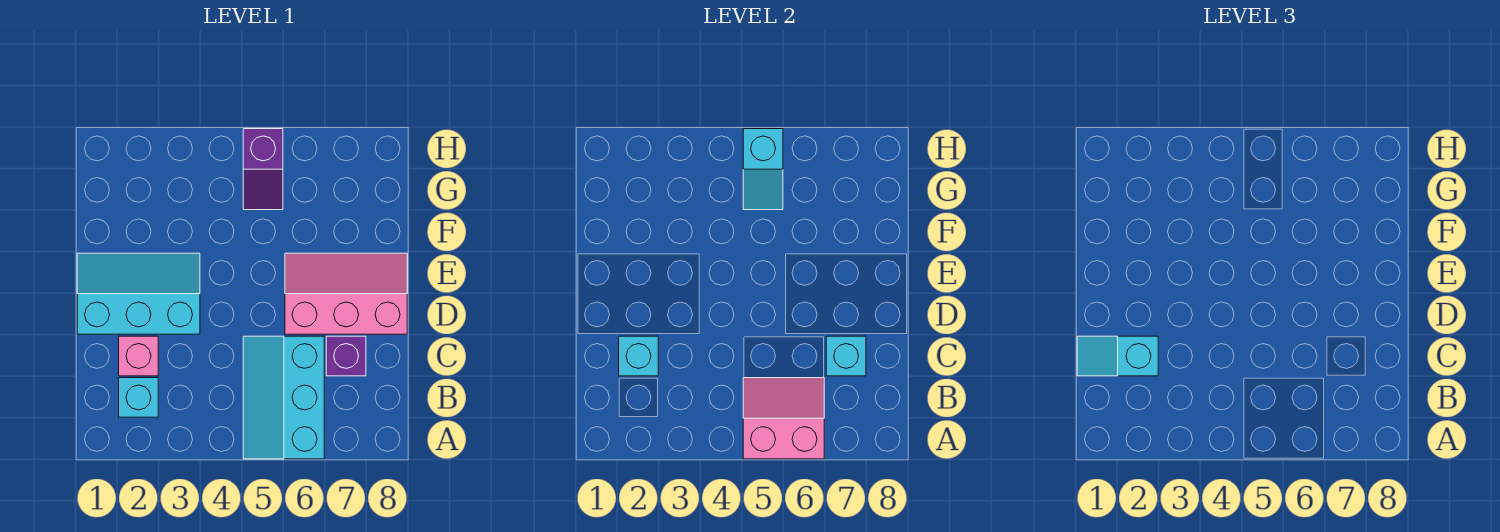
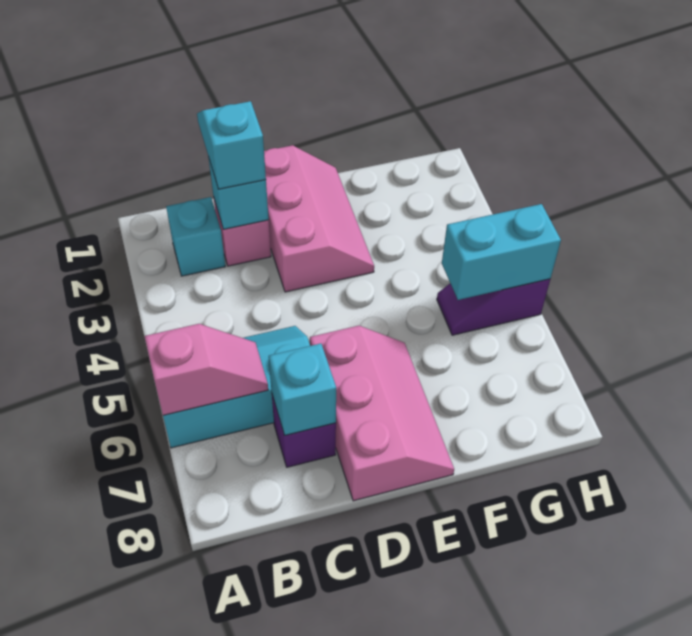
pink slope A5:B6 level 2 top A -> pink slope A6:B6 level 2 top A
cyan slope D1:E3 level 1 top D -> pink slope D1:E3 level 1 top D
cyan slope G5:H5 level 2 top H -> cyan brick G5:H5 level 2

